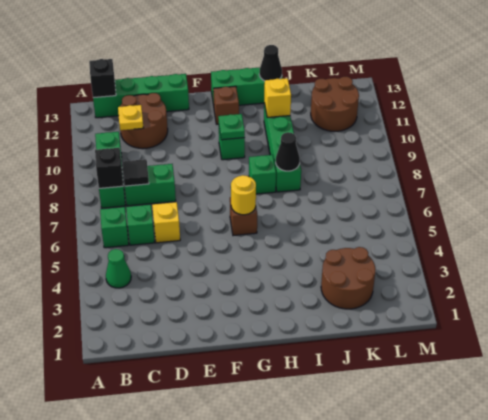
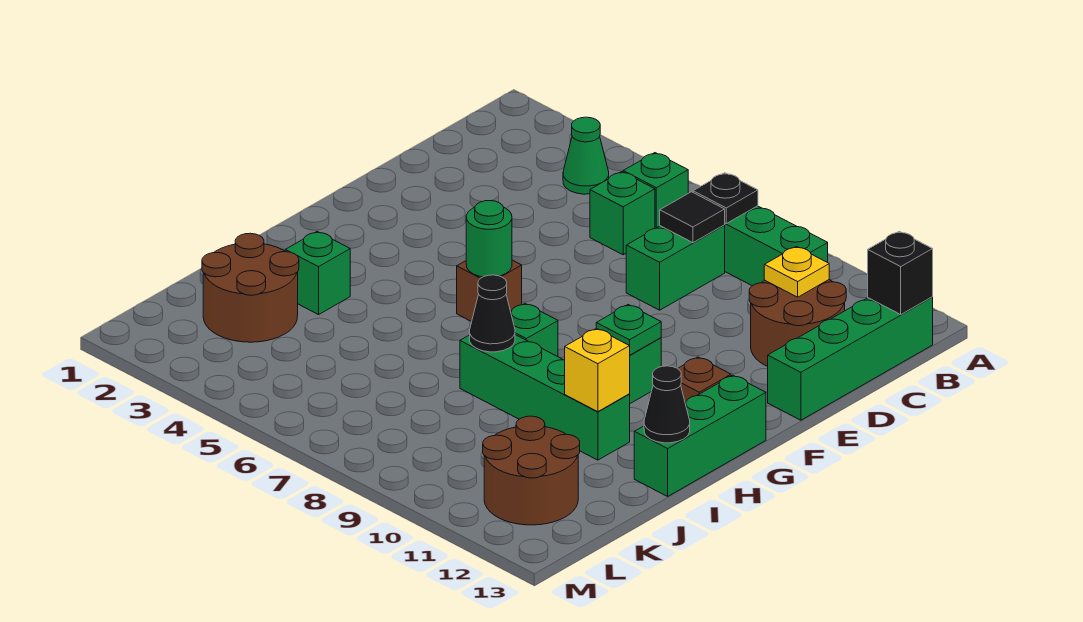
black brick B8 level 2 -> black plate B8 level 2
yellow brick D6 level 1 -> none
yellow round brick G6 level 2 -> green round brick G6 level 2
none -> green brick I3 level 1

